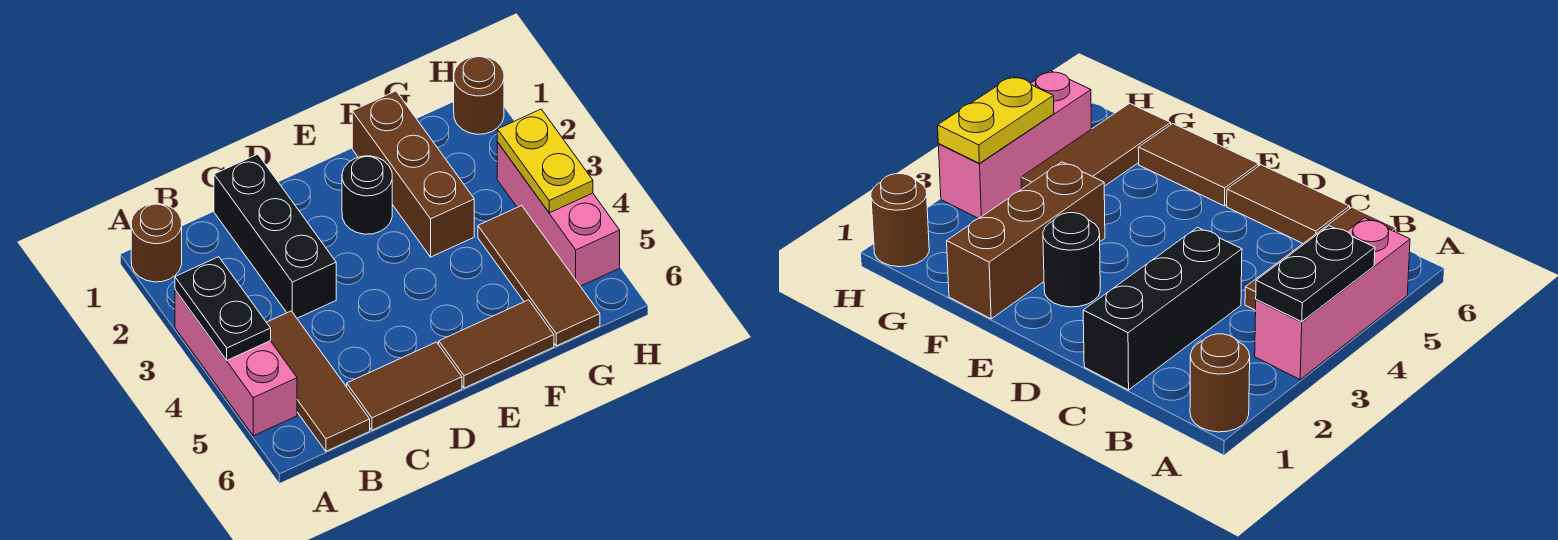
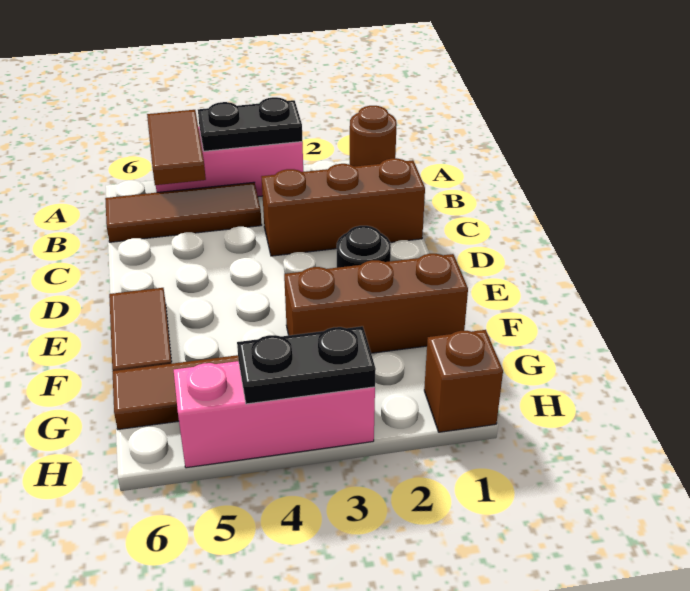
black brick C1:C3 level 1 -> brown brick C1:C3 level 1
brown tile C6:D6 level 1 -> brown tile A5:B5 level 2
brown round brick H1 level 1 -> brown brick H1 level 1
yellow plate H3:H4 level 2 -> black plate H3:H4 level 2

